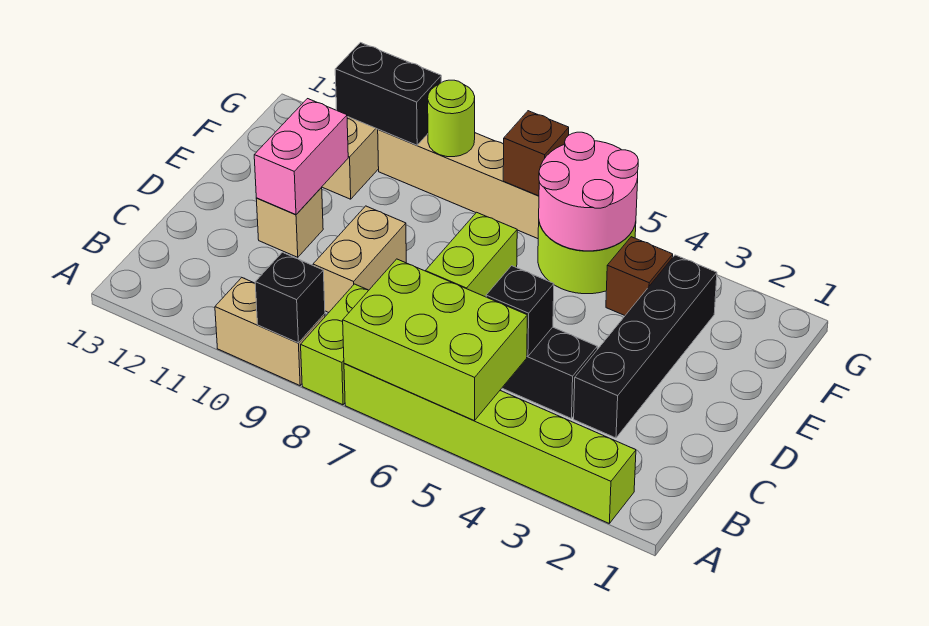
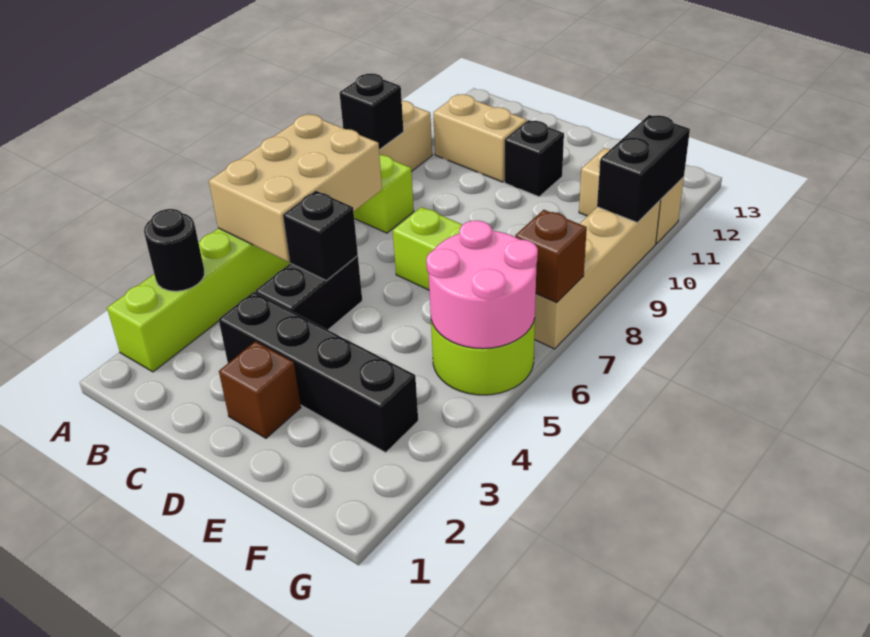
none -> black round brick A3 level 2
lime brick A5:B7 level 2 -> tan brick A5:B7 level 2
tan brick C9:D9 level 1 -> tan brick B11:C11 level 1
tan brick D11 level 1 -> black brick D11 level 1
pink brick D11:E11 level 2 -> none
brown brick F4 level 1 -> brown brick D2 level 1
lime round brick G9 level 2 -> none

